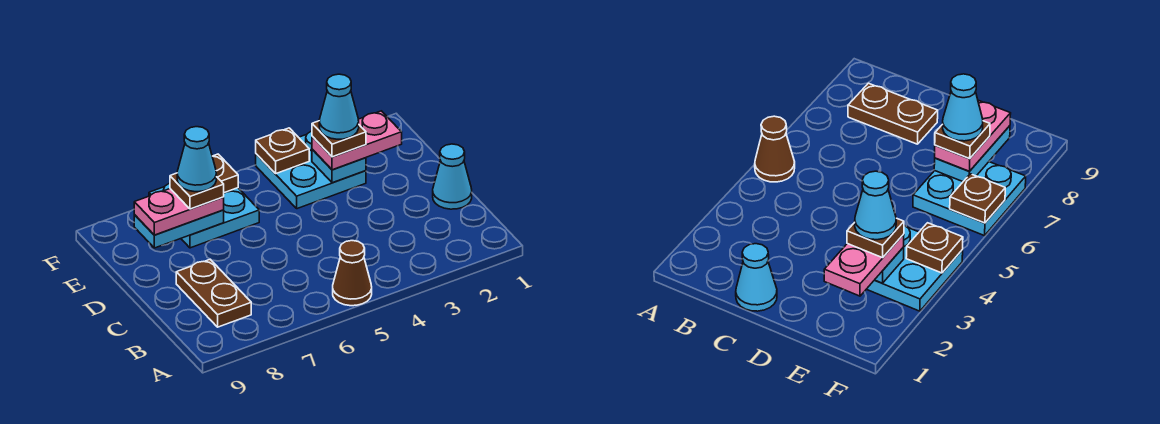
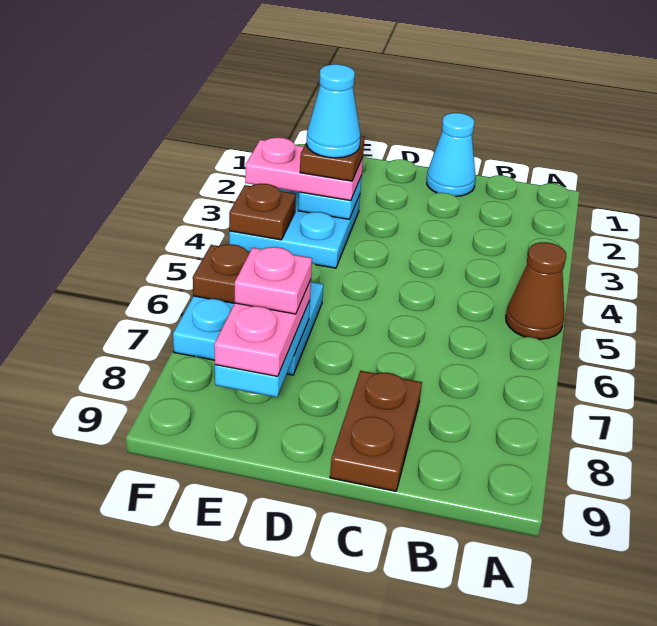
brown plate B8:C8 level 1 -> brown plate C8:C9 level 1
pink plate E2:E3 level 3 -> pink plate E3:F3 level 3
brown plate E7 level 4 -> pink plate E7 level 4
cyan cone E7 level 5 -> none

